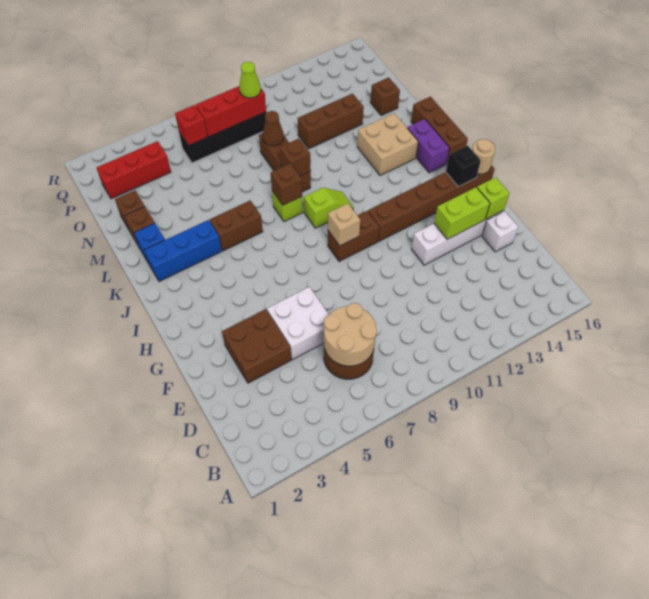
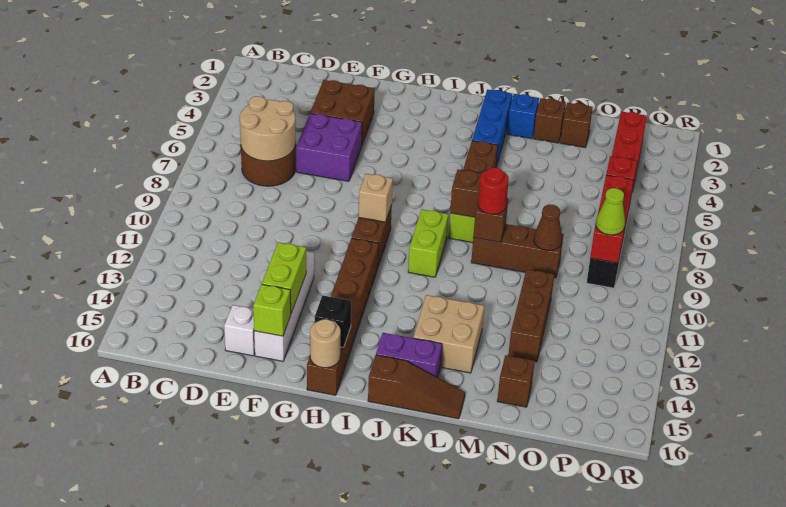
white brick E5:F6 level 1 -> purple brick E5:F6 level 1
lime slope J9:J10 level 1 top 9 -> lime brick J9:J10 level 1
brown brick J16:L16 level 1 -> brown slope J16:L16 level 1 top J
none -> red round brick L9 level 3

